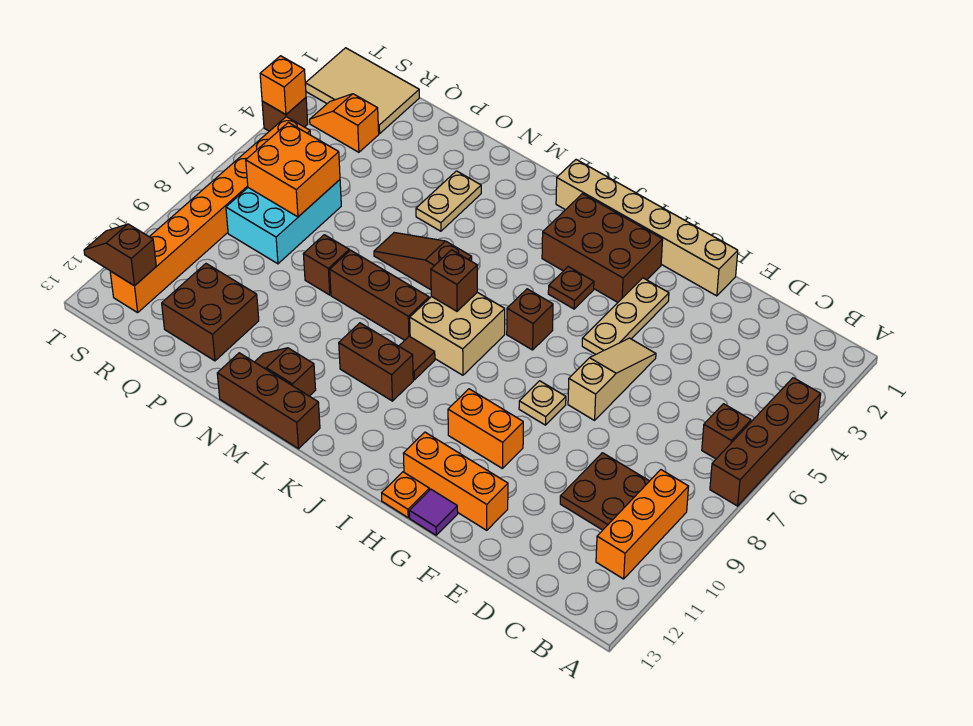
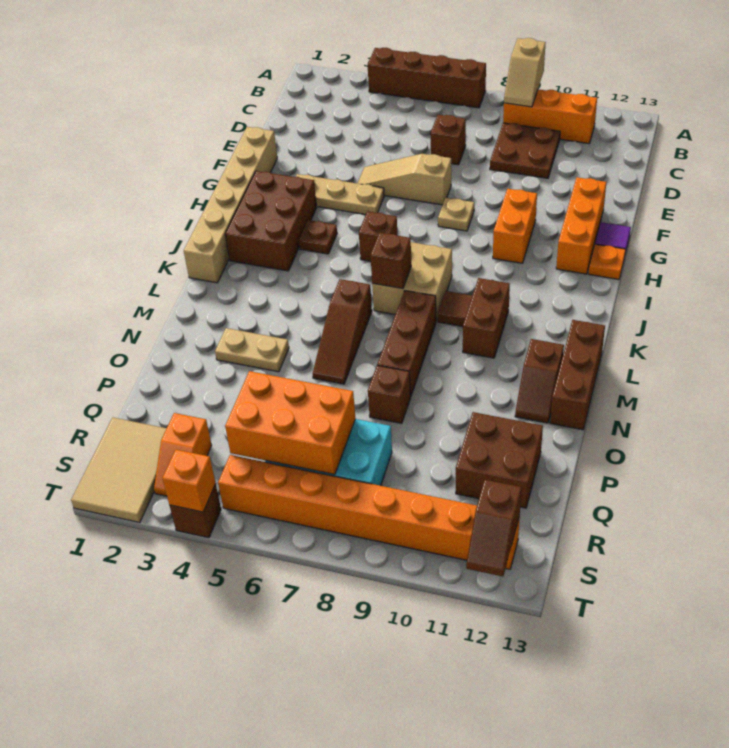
none -> tan slope A9:B9 level 2 top A
brown brick B6 level 1 -> brown brick D7 level 1
orange brick Q6:R7 level 2 -> orange brick Q5:R7 level 2

